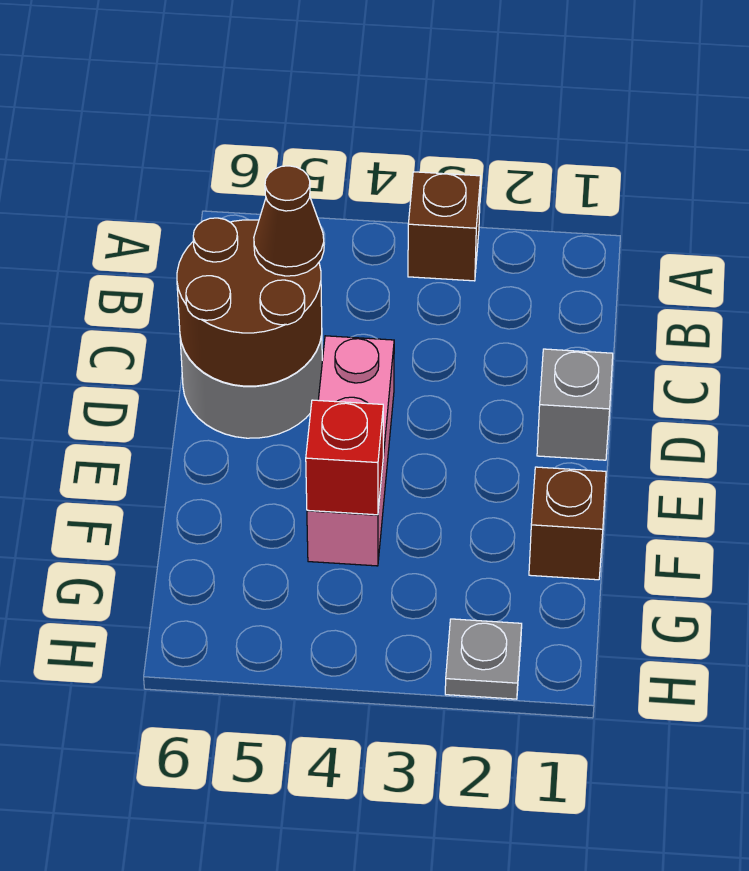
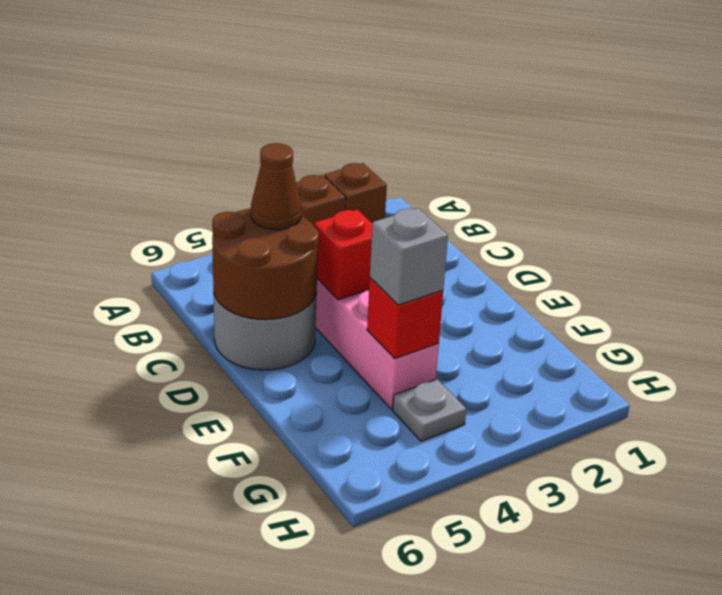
grey brick D1 level 1 -> grey brick F4 level 3
none -> red brick D4 level 2
brown brick F1 level 1 -> brown brick A2 level 1
grey plate H2 level 1 -> grey plate G4 level 1

